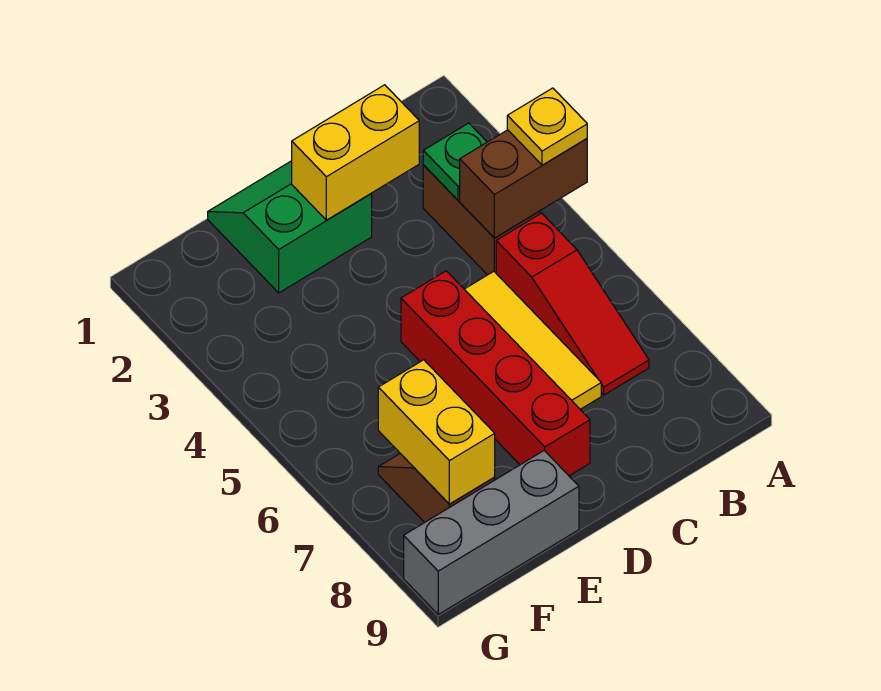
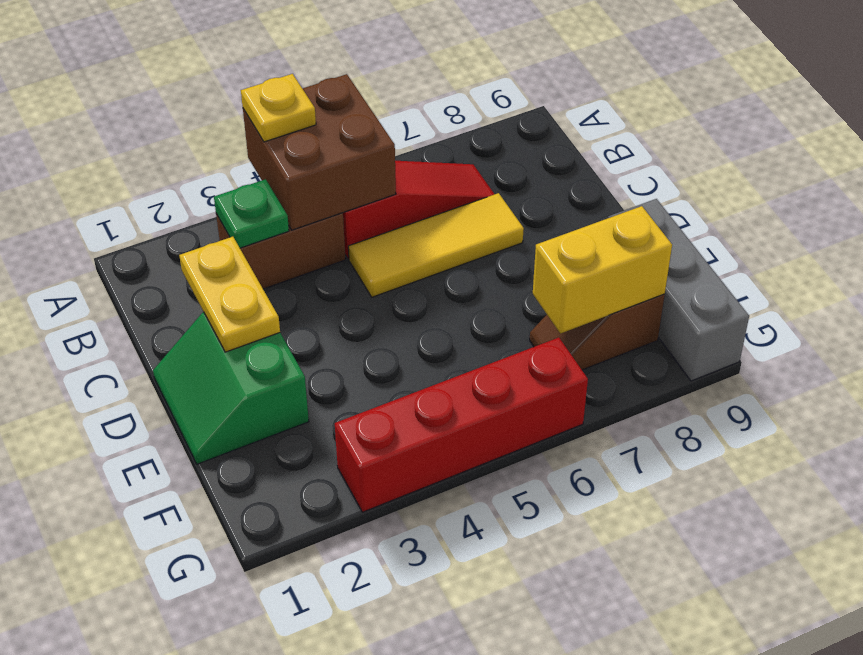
brown brick A4:B4 level 2 -> brown brick A4:B5 level 2
yellow brick C2:D2 level 2 -> yellow plate C2:D2 level 2
red brick D5:D8 level 1 -> red brick G3:G6 level 1

